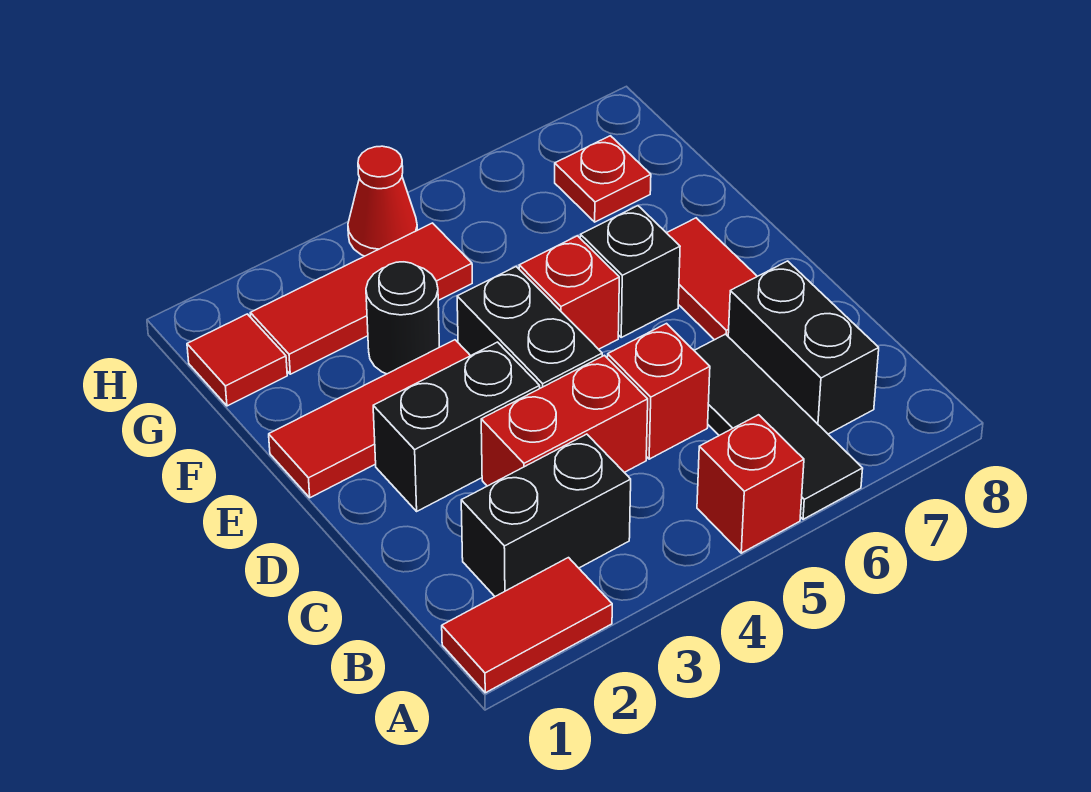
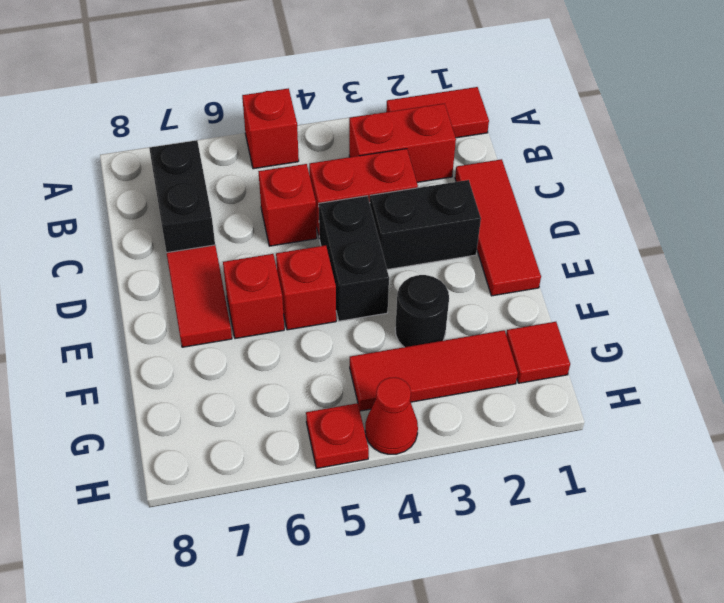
black tile A6:C6 level 1 -> none
black brick B2:B3 level 1 -> red brick B2:B3 level 1
red tile E1:E3 level 1 -> red tile C1:E1 level 1
black brick E6 level 1 -> red brick E6 level 1
red plate G7 level 1 -> red plate H5 level 1

